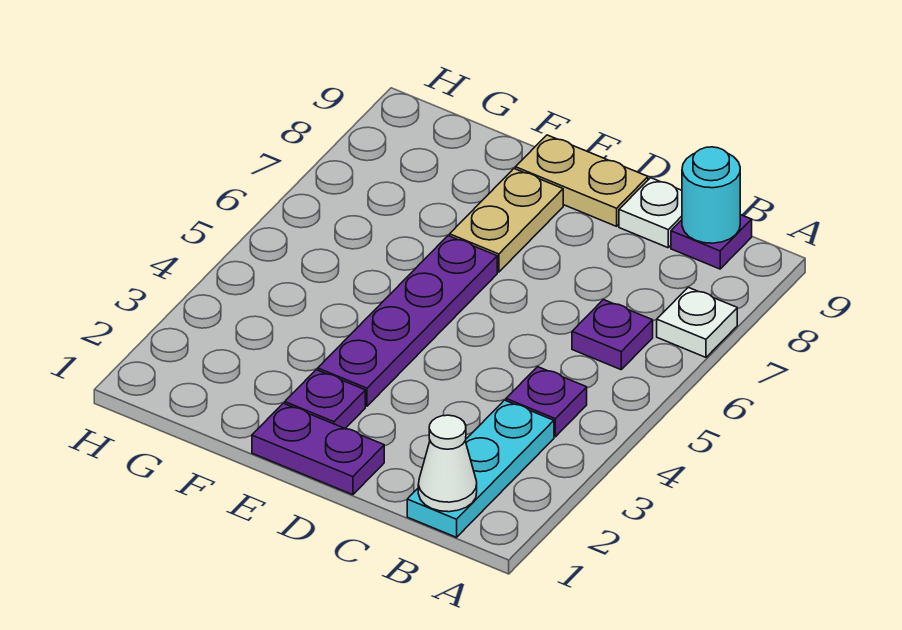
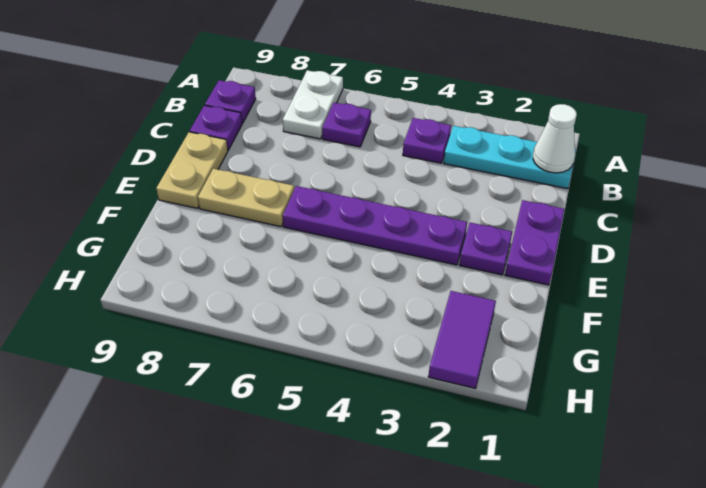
white plate A7 level 1 -> white plate A7:B7 level 1
cyan round brick B9 level 2 -> none
white plate C9 level 1 -> purple plate C9 level 1
none -> purple tile G2:H2 level 1

